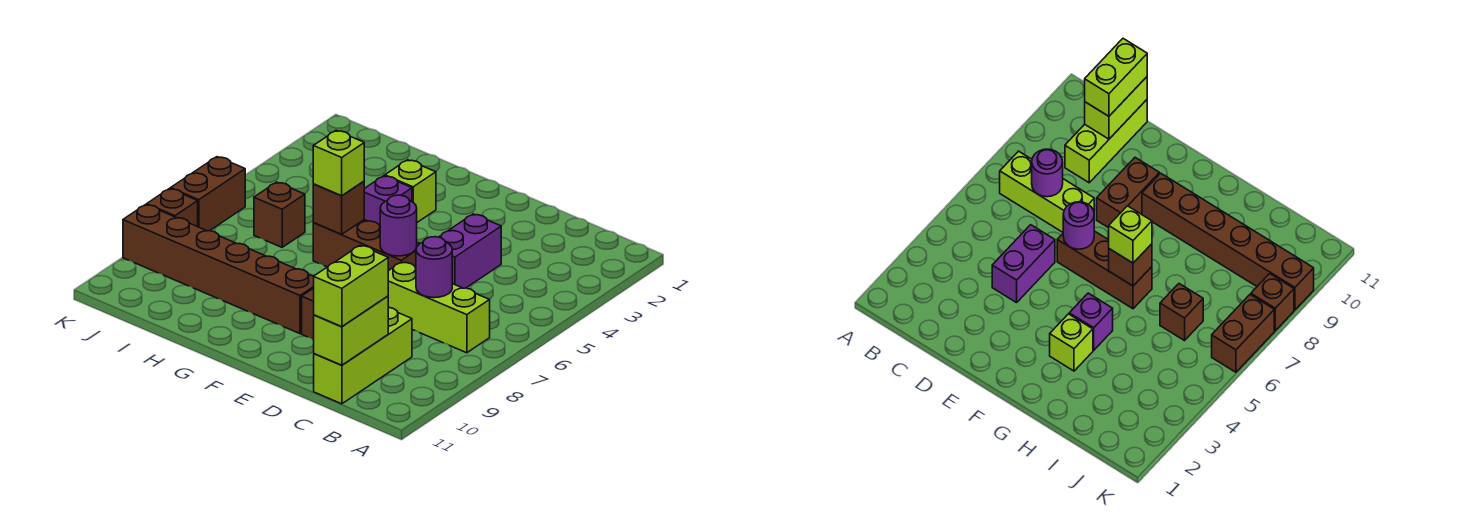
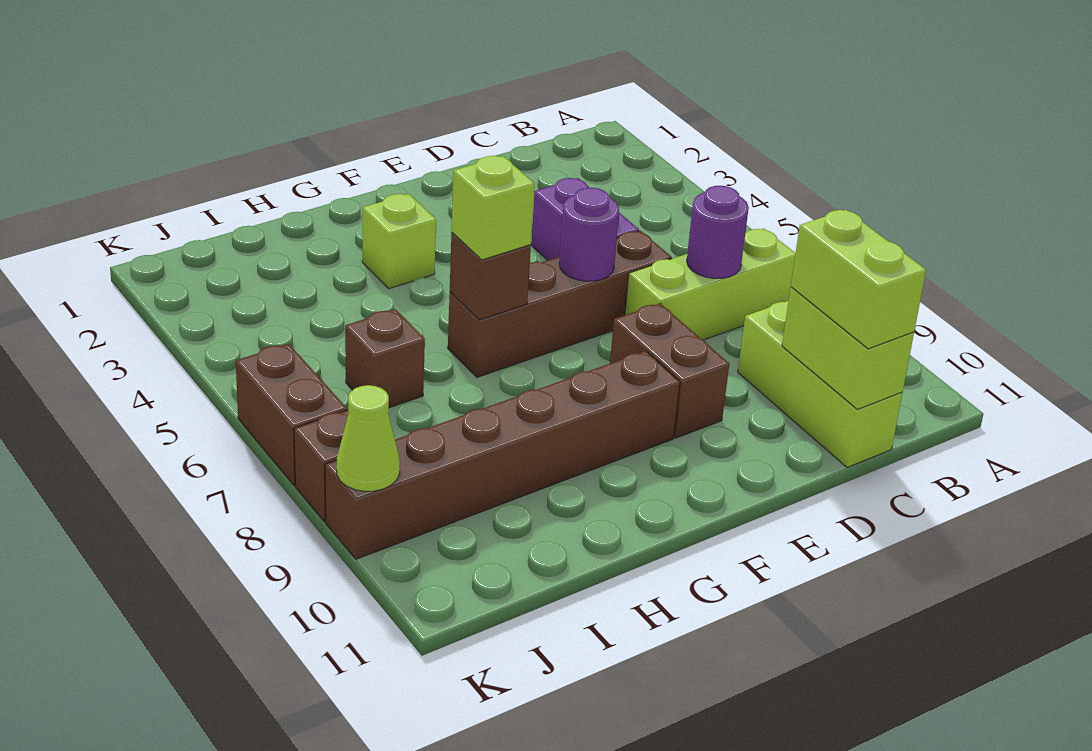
brown brick E6:G6 level 1 -> brown brick D6:G6 level 1
purple brick G4 level 1 -> none
none -> lime cone K9 level 2

